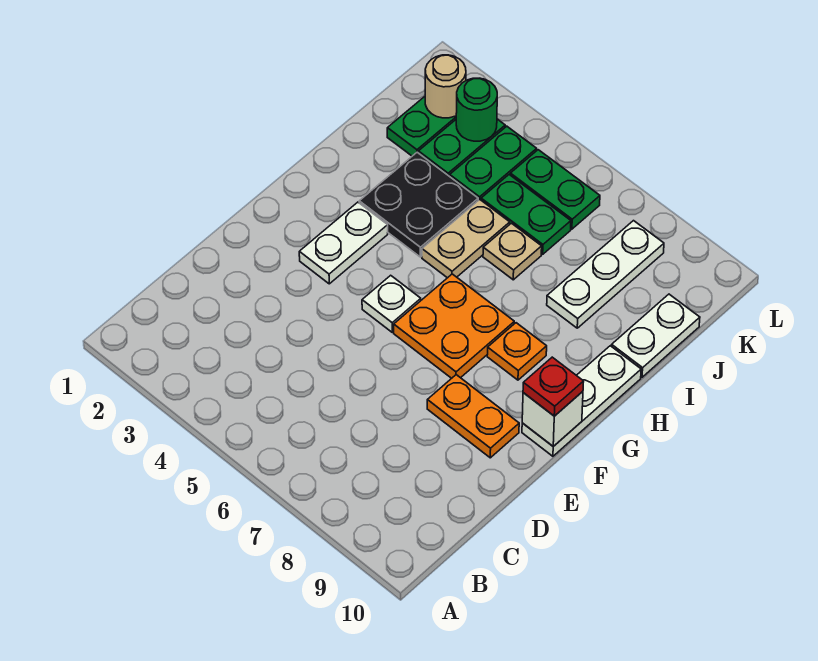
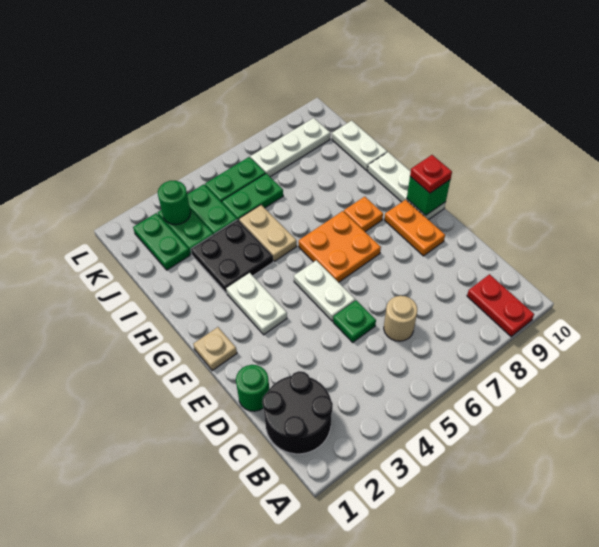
none -> red plate A9:B9 level 1
none -> black round brick B1:C2 level 1
none -> green round brick D1 level 1
none -> green plate D5 level 1
orange plate E8:E9 level 1 -> orange plate E9:F9 level 1
white plate F5 level 1 -> white plate E5:F5 level 1
white brick F10 level 2 -> green brick F10 level 2
tan plate I6 level 1 -> tan plate F1 level 1
white plate I8:K8 level 1 -> white plate K7:K9 level 1
tan round brick K2 level 2 -> tan round brick C6 level 1

